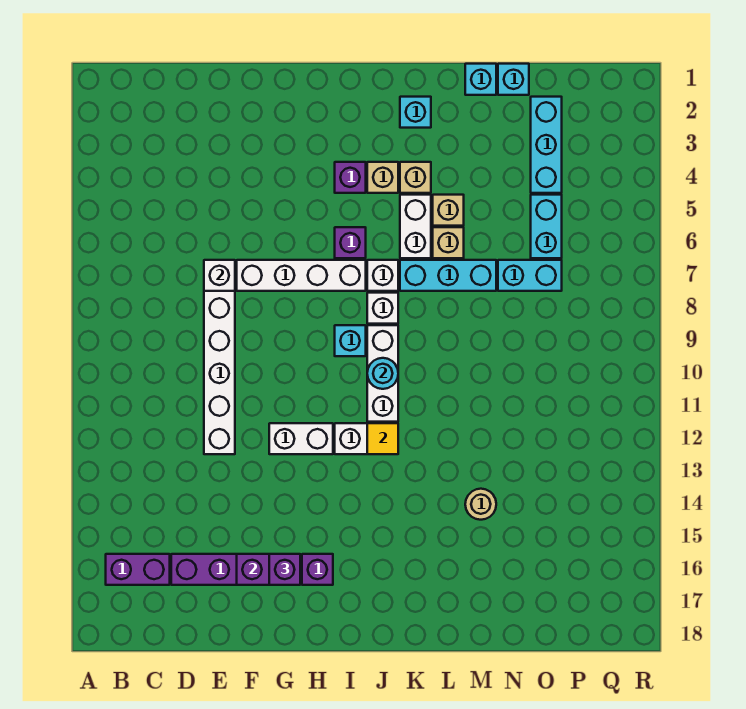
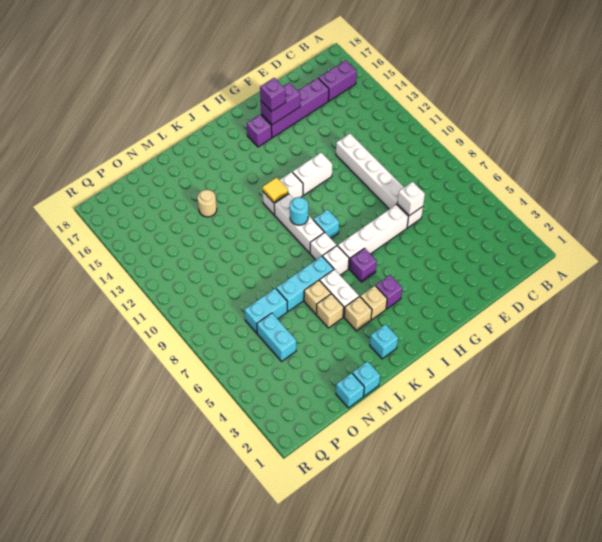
cyan brick O2:O4 level 1 -> none

